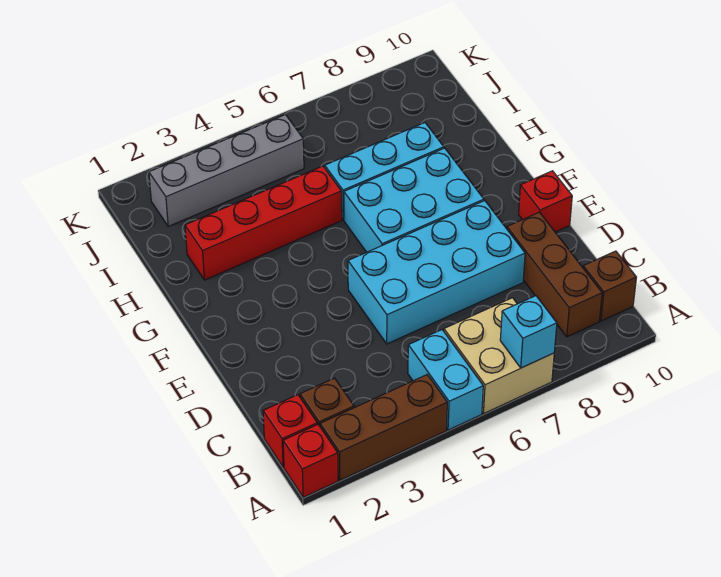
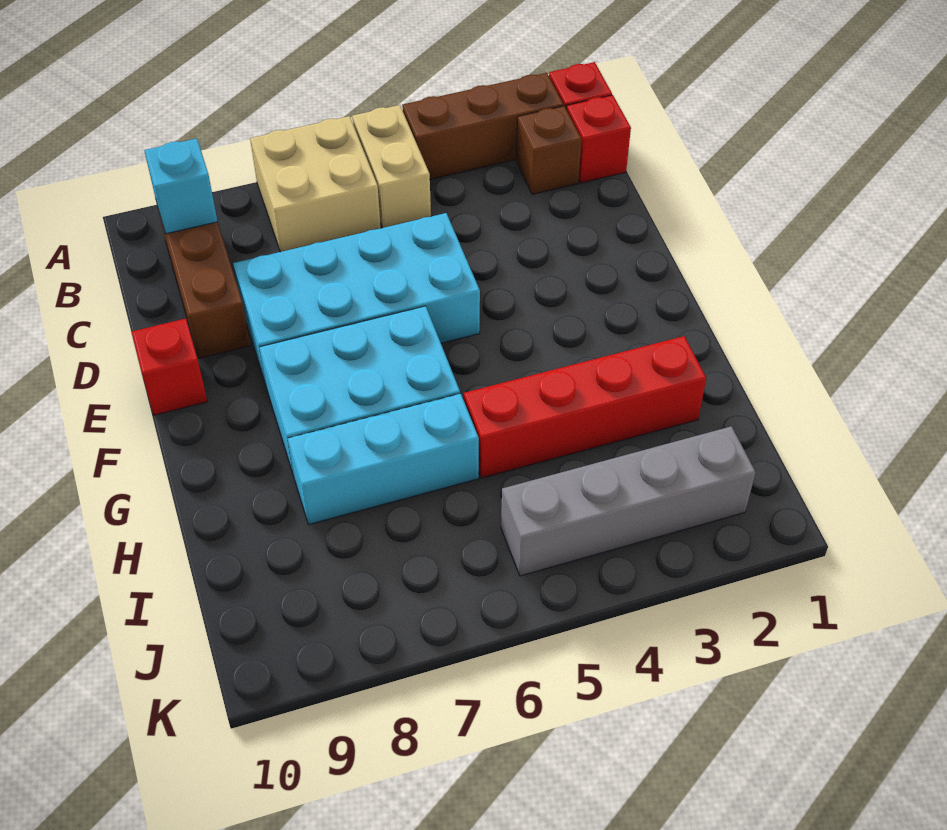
cyan brick A5:B5 level 1 -> tan brick A5:B5 level 1
cyan brick A7 level 2 -> cyan brick B9 level 2
brown brick B10 level 1 -> none

